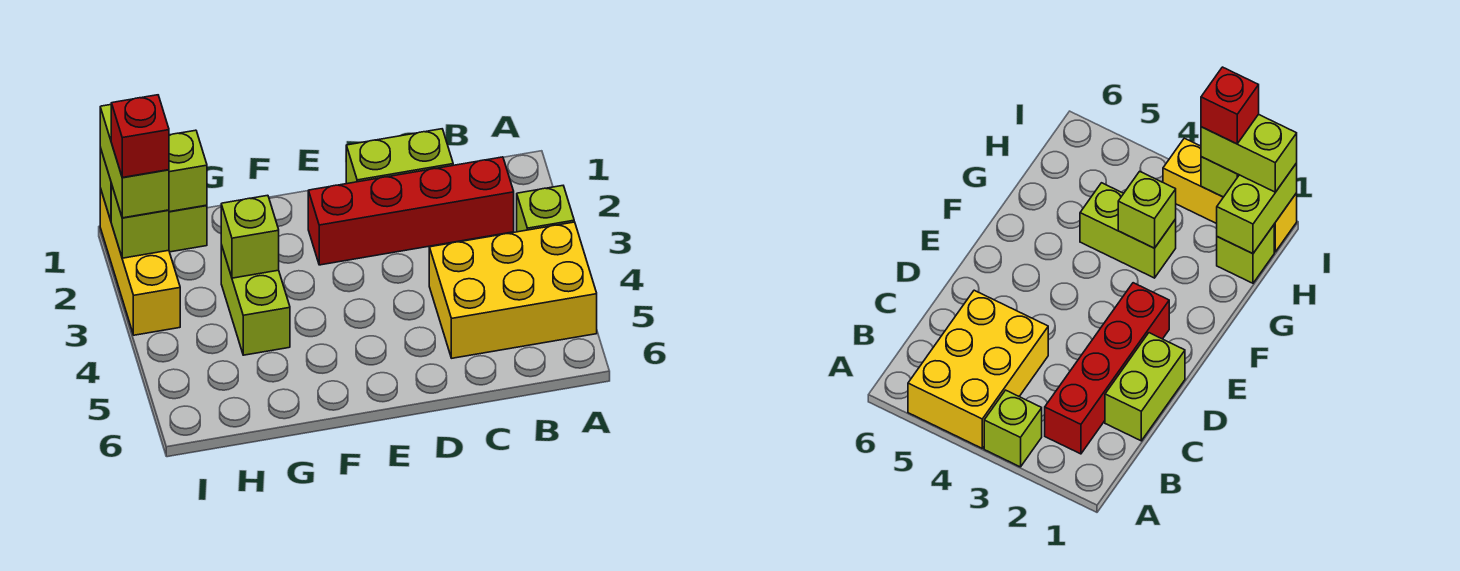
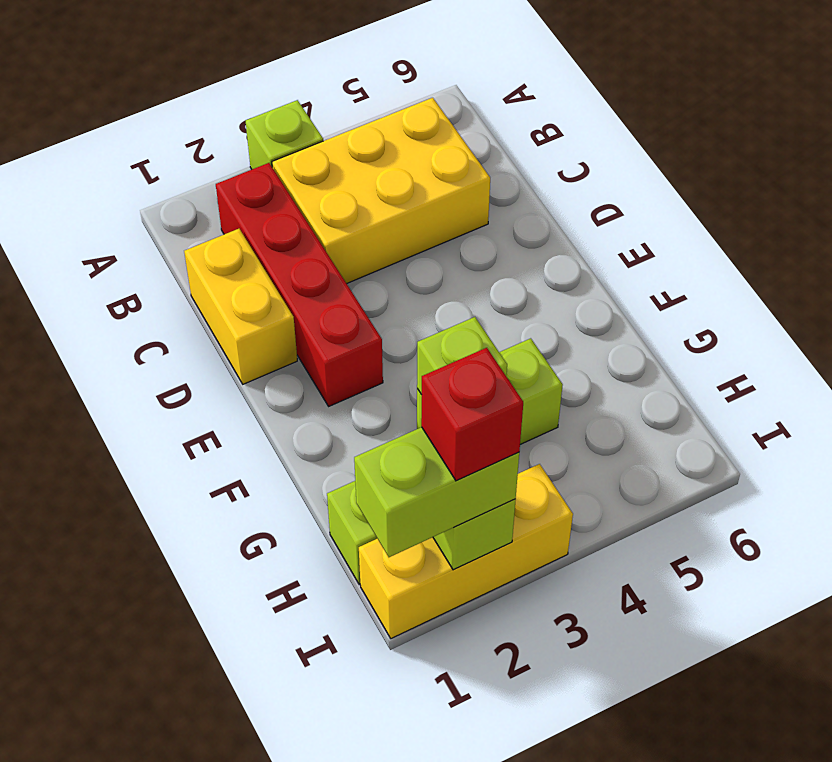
yellow brick A4:C5 level 1 -> yellow brick B3:C5 level 1
lime brick C1:D1 level 1 -> yellow brick C1:D1 level 1
lime brick H1:I1 level 2 -> none

